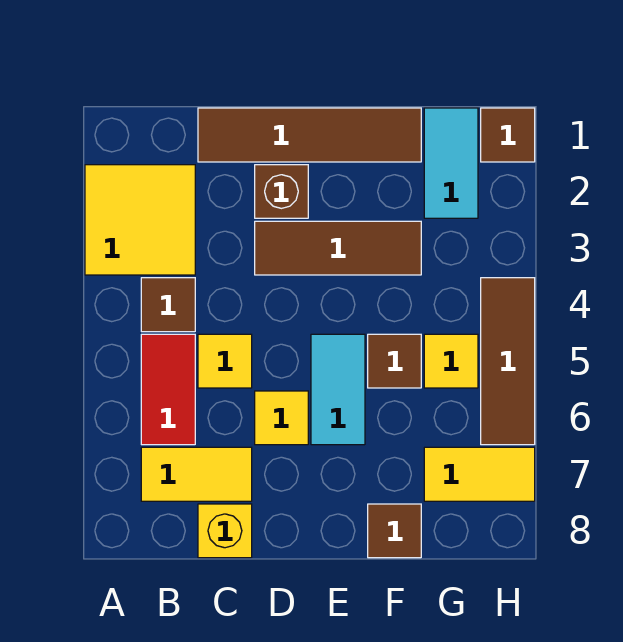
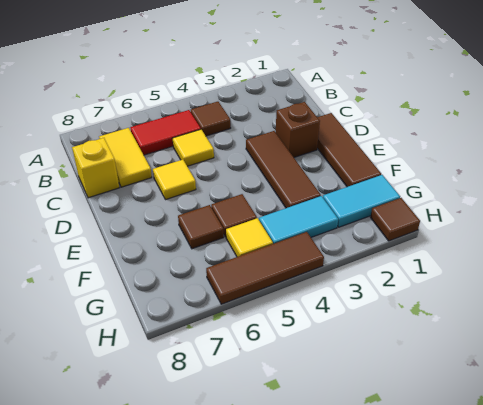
yellow tile A2:B3 level 1 -> none
brown tile C1:F1 level 1 -> brown tile D1:F1 level 1
cyan tile E5:E6 level 1 -> cyan tile G3:G4 level 1
brown tile F8 level 1 -> brown tile F6 level 1
yellow tile G7:H7 level 1 -> none

